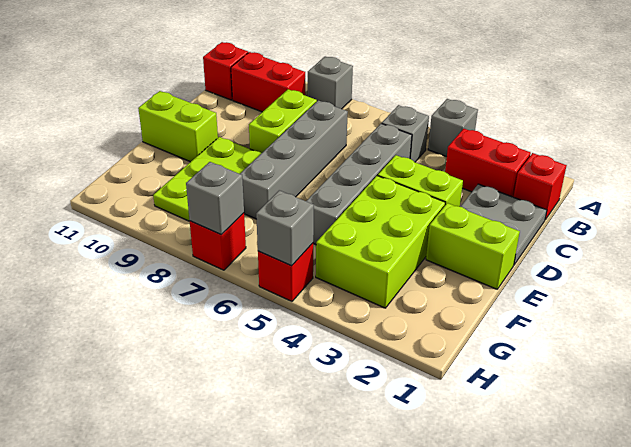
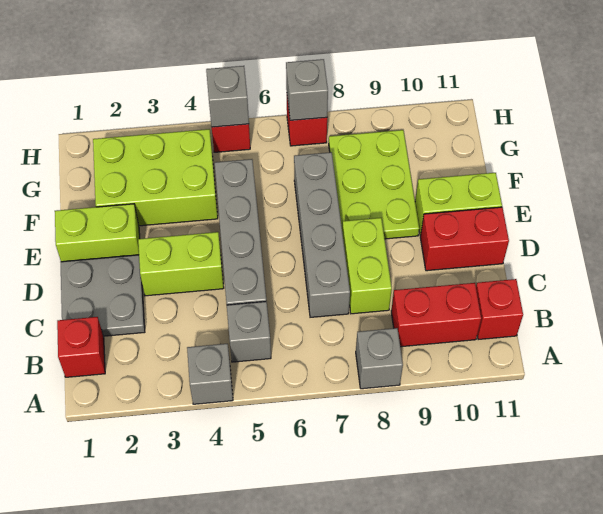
red brick B2:B3 level 1 -> red brick D10:D11 level 1
lime brick E3:G4 level 1 -> lime brick F2:G4 level 1

